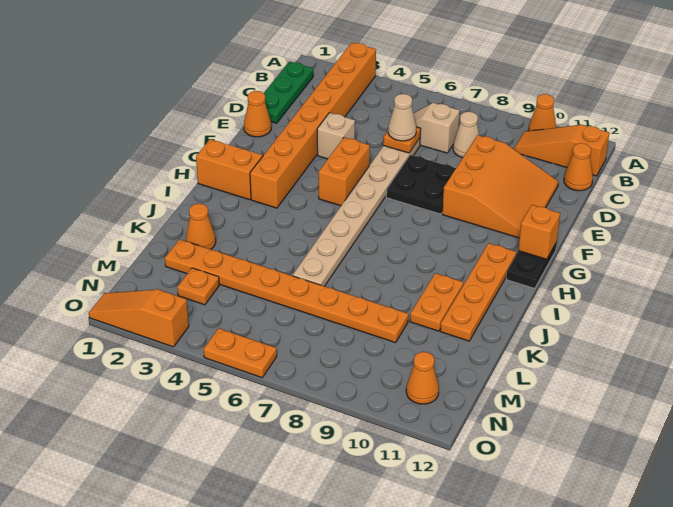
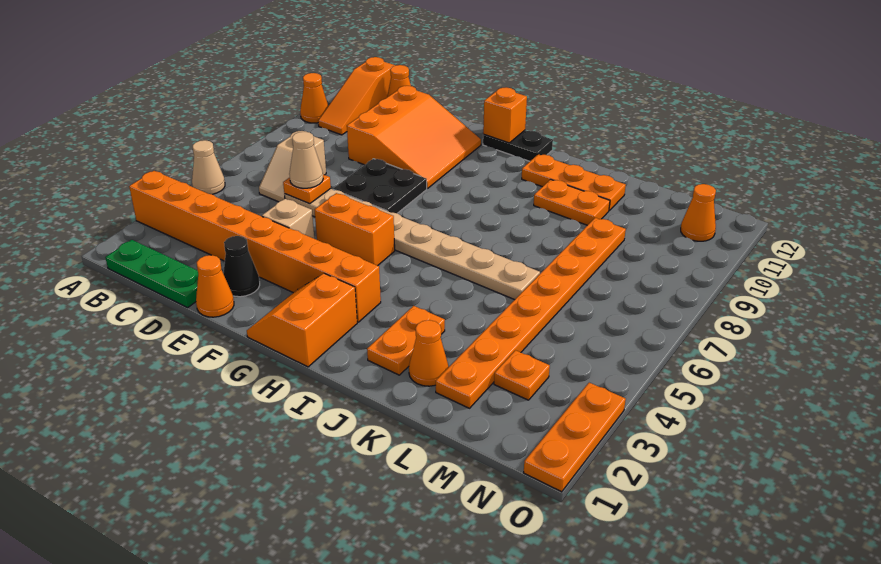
tan cone C8 level 1 -> tan cone A5 level 1
orange slope D9:F11 level 1 top 9 -> orange slope D9:F11 level 1 top D
none -> black cone E2 level 1
orange plate H11:K11 level 1 -> orange plate I11:K11 level 1
orange slope O1:O3 level 1 top 3 -> orange plate O1:O3 level 1
orange plate O5:O6 level 1 -> orange plate J2:J3 level 1

